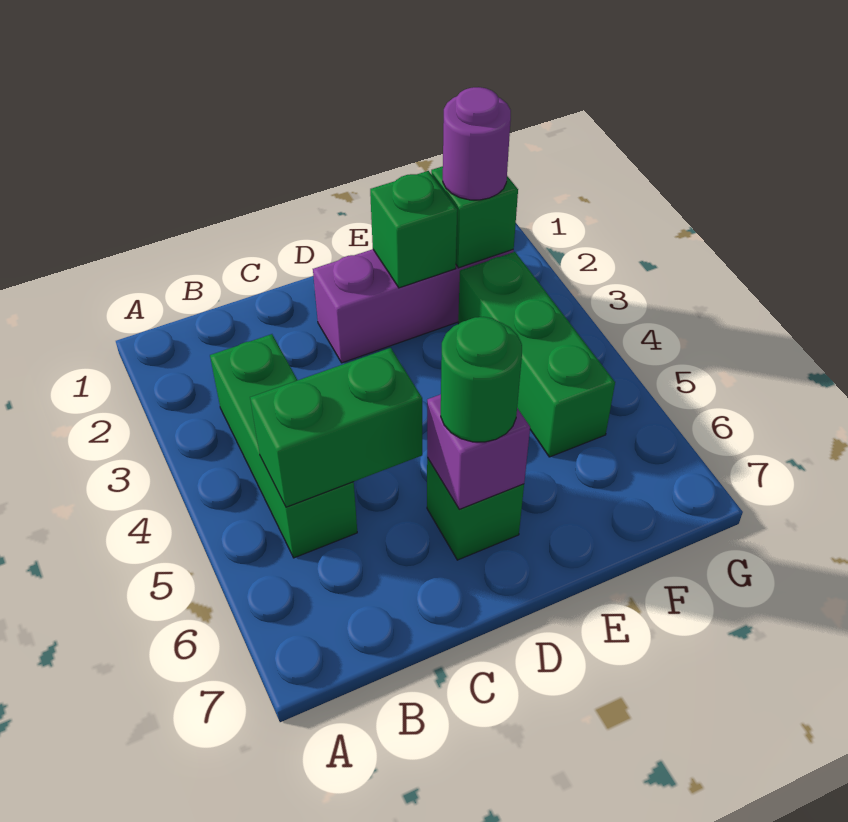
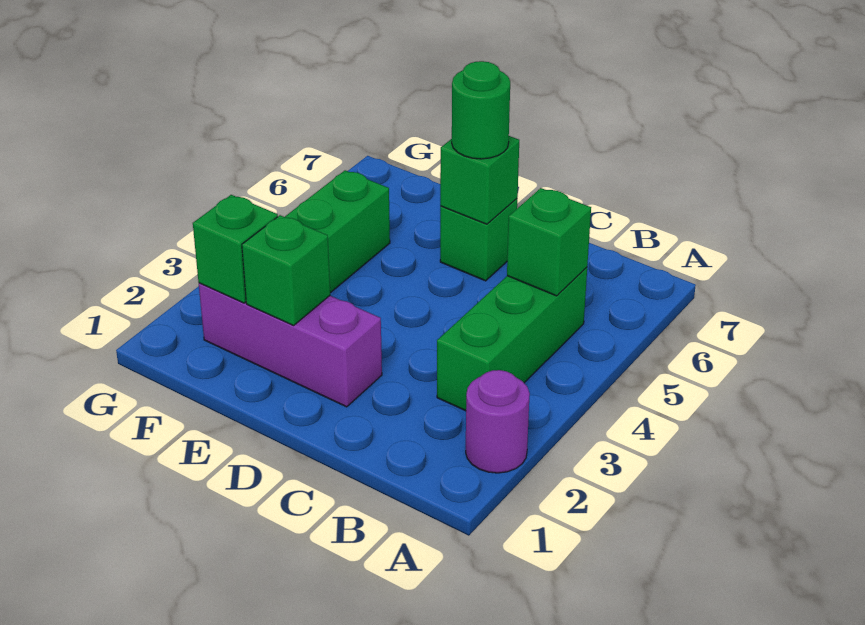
green brick B5:C5 level 2 -> green brick B5 level 2
purple brick D6 level 2 -> green brick D6 level 2
purple round brick F2 level 3 -> purple round brick A2 level 1

